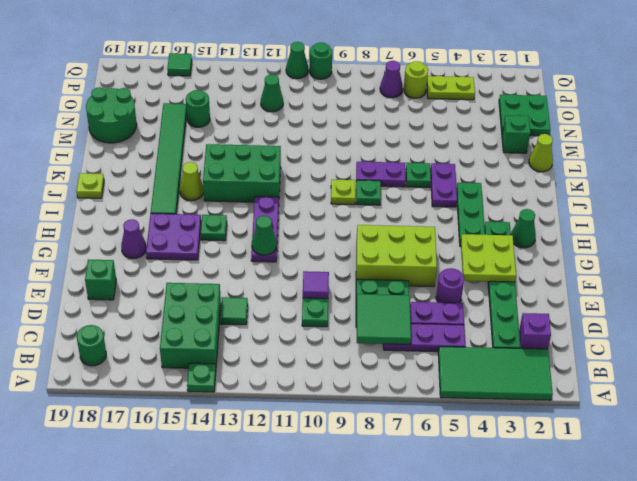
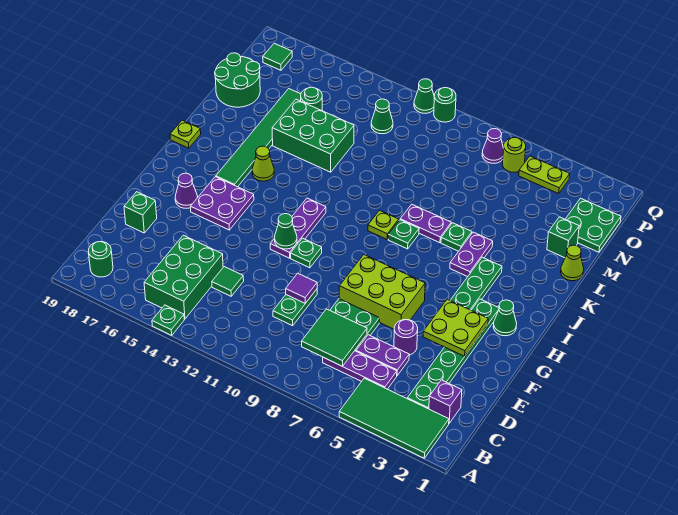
green plate H14 level 1 -> green plate G11 level 1
green brick J12:K14 level 1 -> green brick L13:M15 level 1
green tile Q16 level 1 -> green tile P18 level 1

